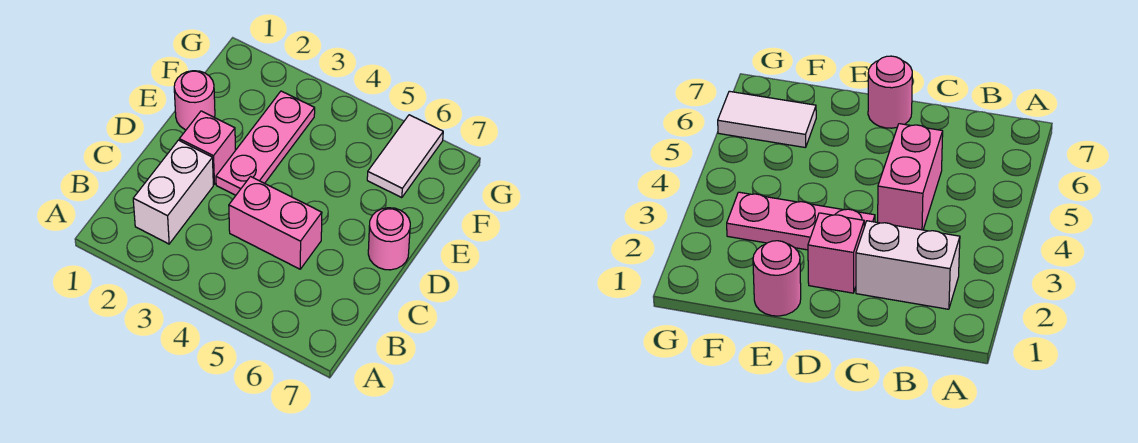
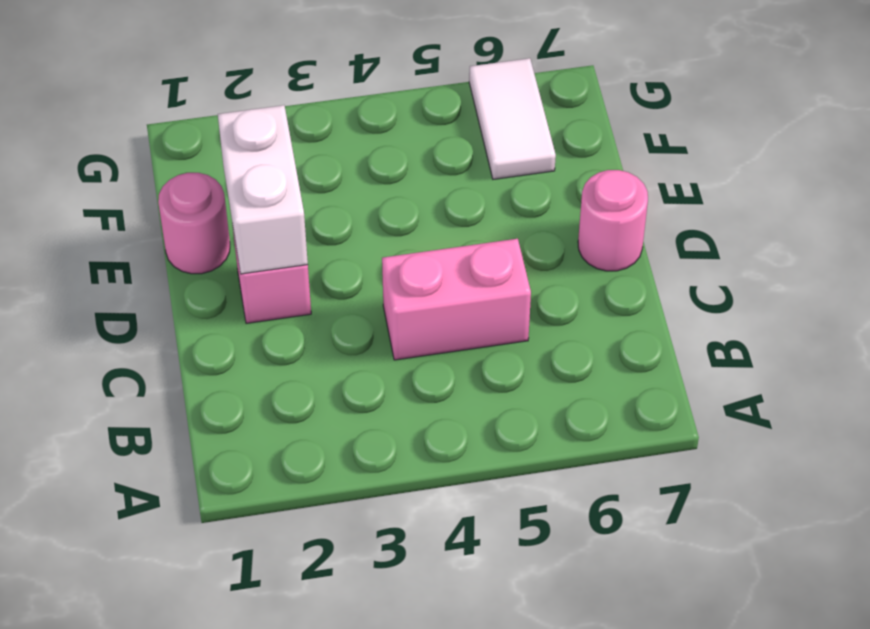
white brick B2:C2 level 1 -> white brick D2:E2 level 2
pink plate D3:F3 level 1 -> none

